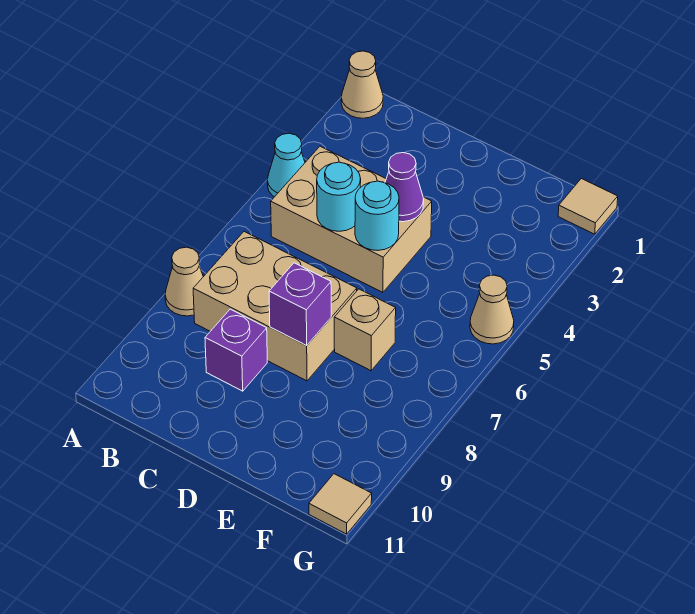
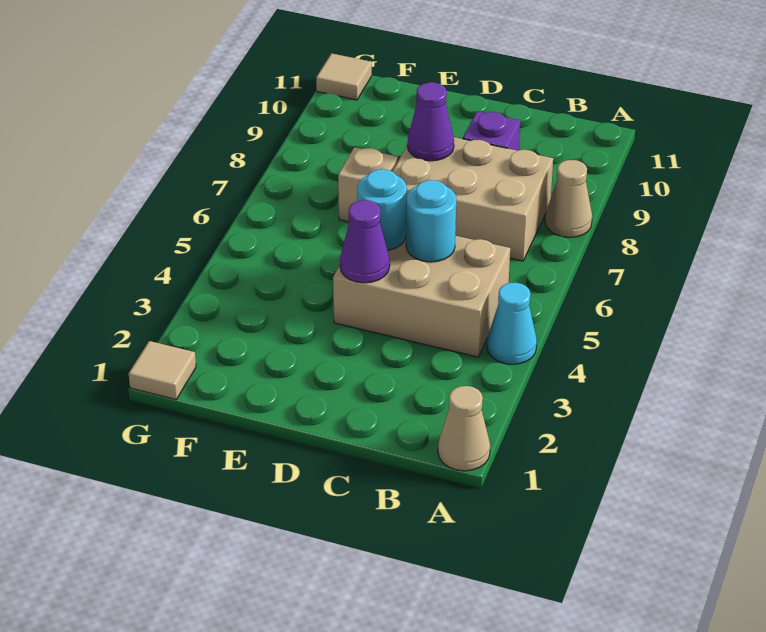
purple brick D8 level 2 -> purple cone D8 level 2
tan cone G5 level 1 -> none

